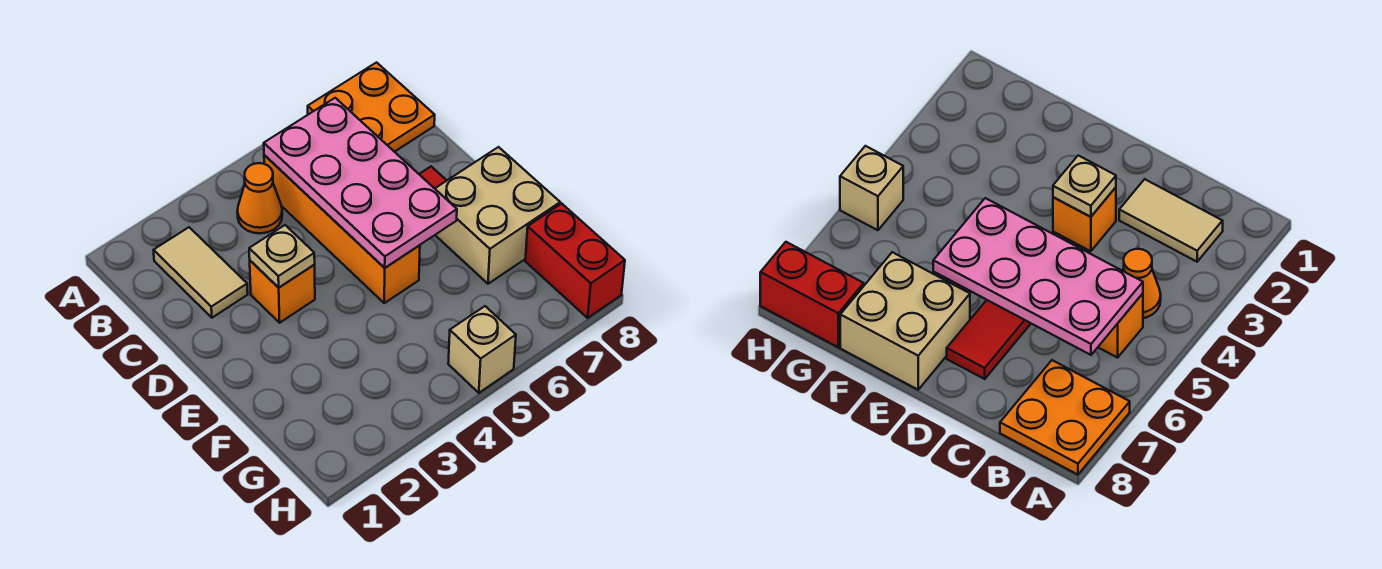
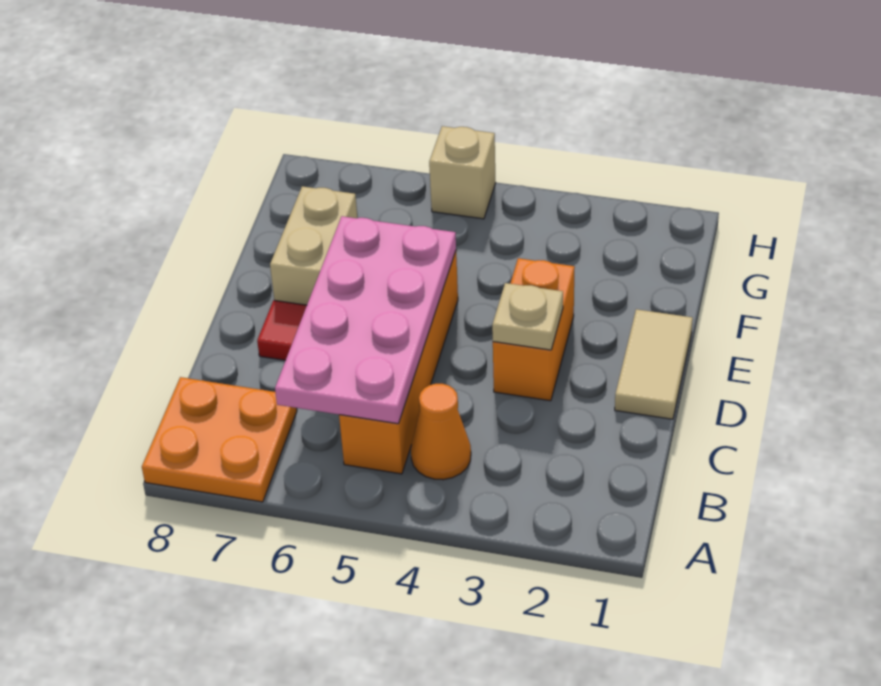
tan tile B2:C2 level 1 -> tan tile D1:E1 level 1
orange brick D3 level 1 -> orange brick D3:E3 level 1
tan brick E7:F8 level 1 -> tan brick E7:F7 level 1
red brick G8:H8 level 1 -> none

